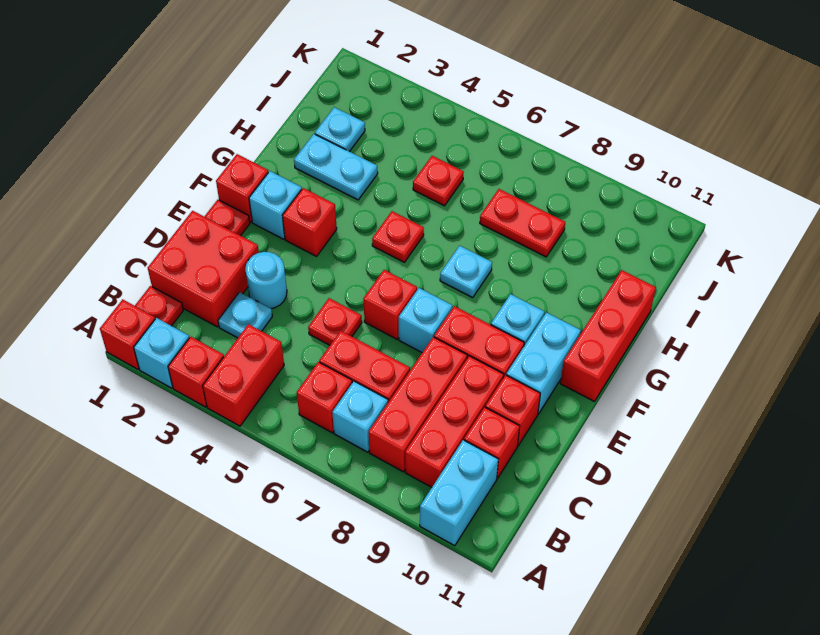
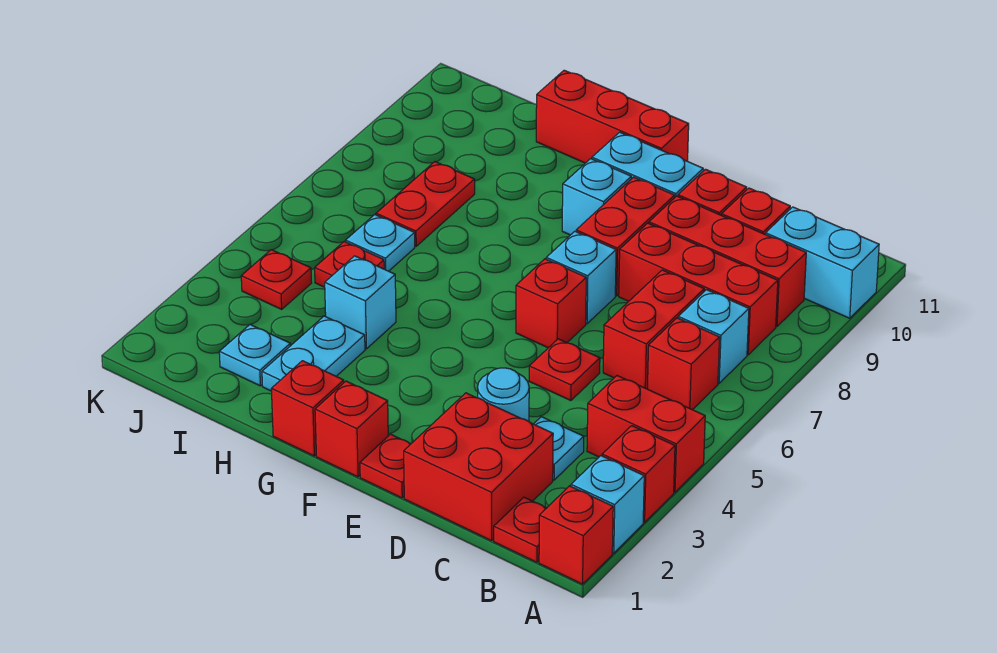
cyan brick F2 level 1 -> cyan brick H4 level 1
red brick F3 level 1 -> red brick G1 level 1
red plate G5 level 1 -> red plate J4 level 1
cyan plate G7 level 1 -> cyan plate I6 level 1

